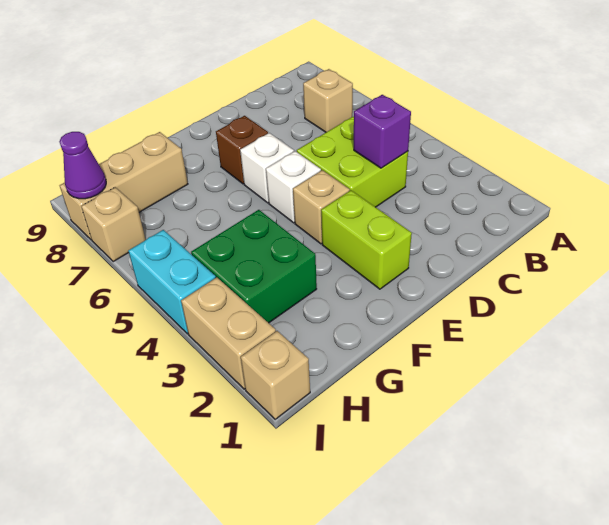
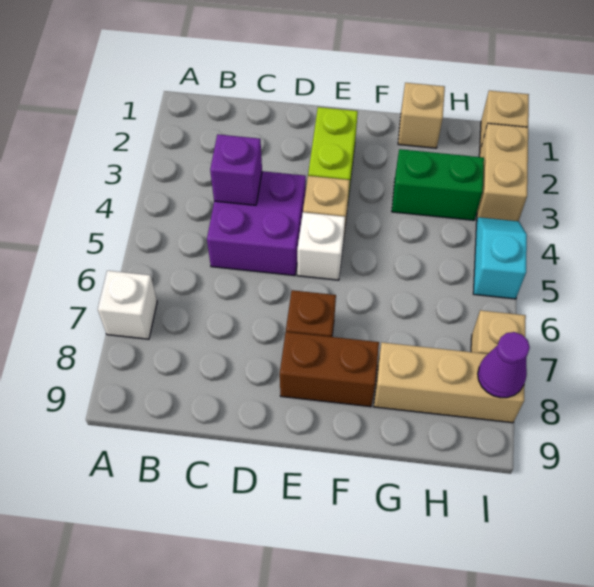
tan brick B7 level 1 -> tan brick G1 level 1
lime brick C4:D5 level 1 -> purple brick C4:D5 level 1
white brick E6 level 1 -> white brick A7 level 1
none -> brown brick E8:F8 level 1
green brick G3:H4 level 1 -> green brick G3:H3 level 1
cyan brick I4:I5 level 1 -> cyan slope I4:I5 level 1 top 5

